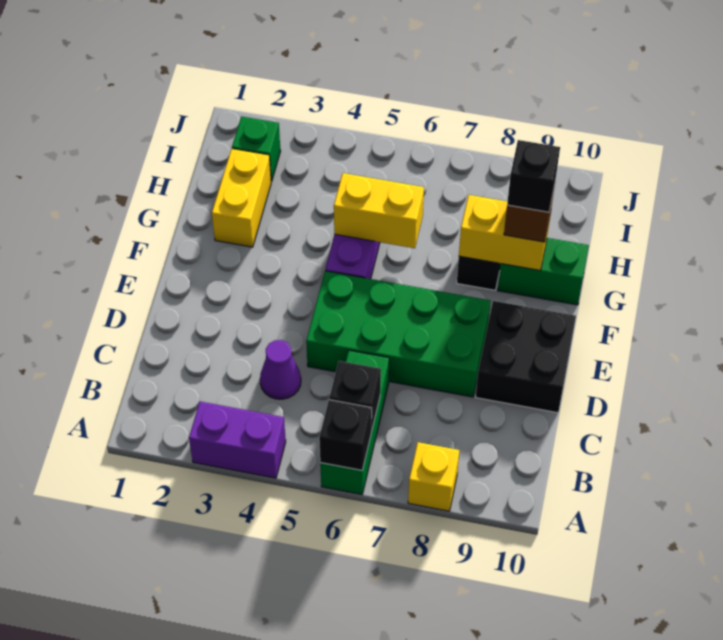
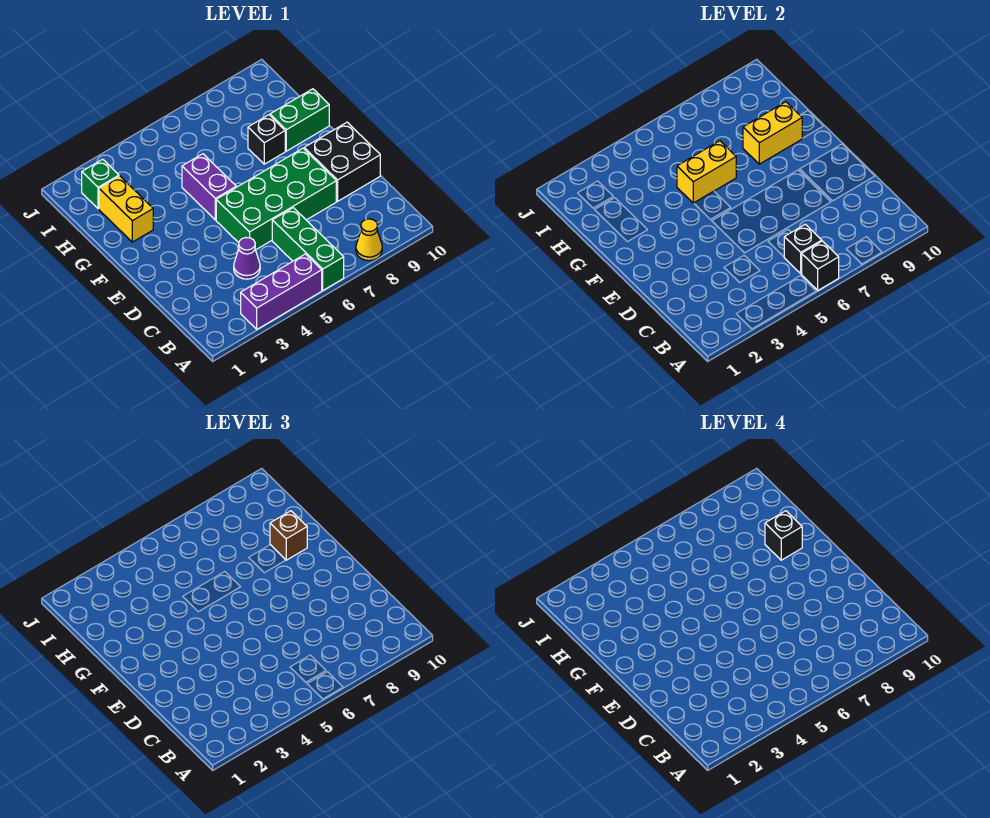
purple brick A3:A4 level 1 -> purple brick A3:A5 level 1
yellow brick A8 level 1 -> yellow cone A8 level 1

